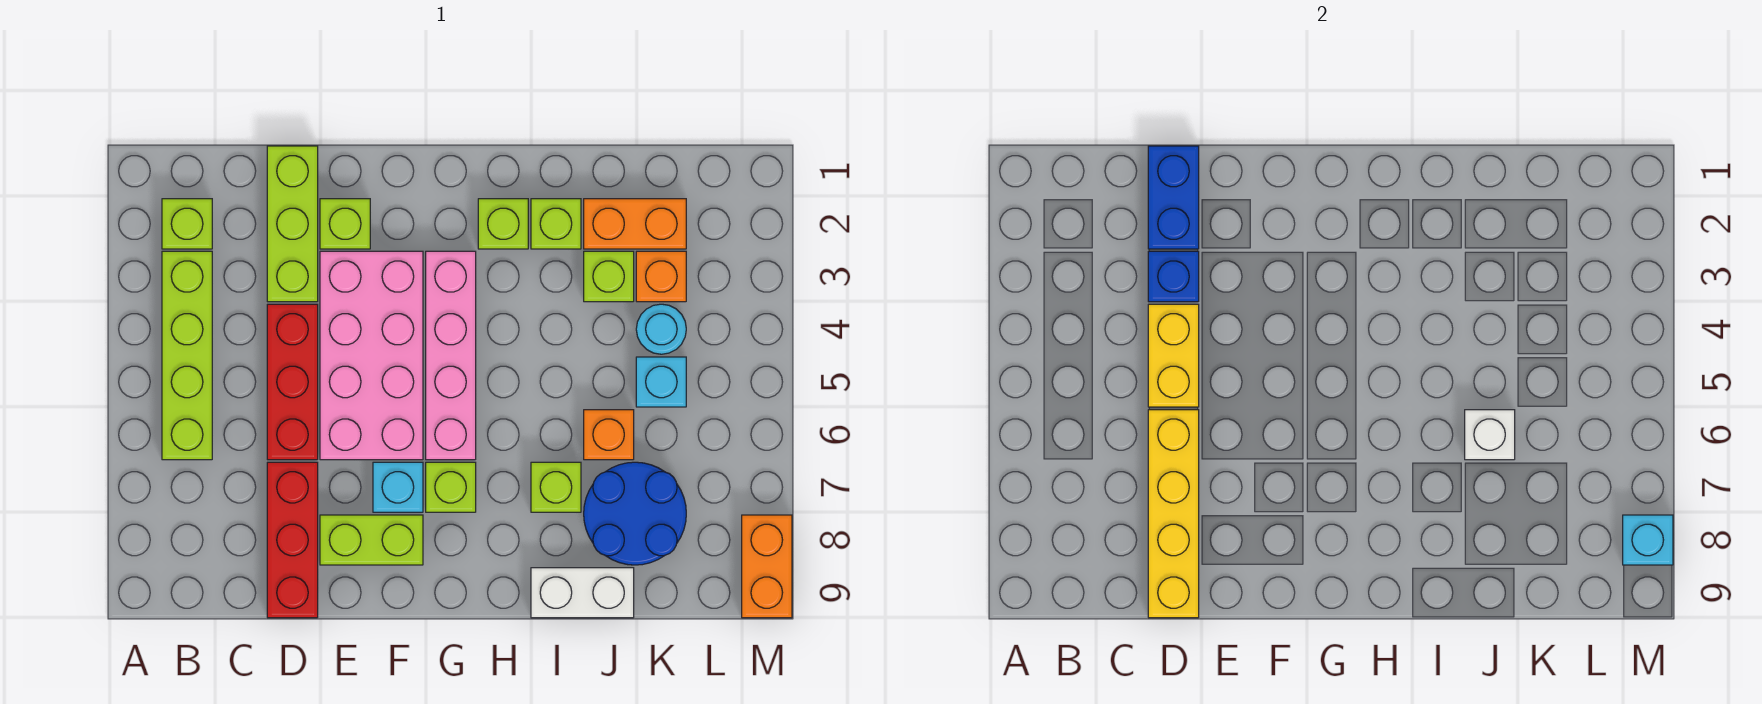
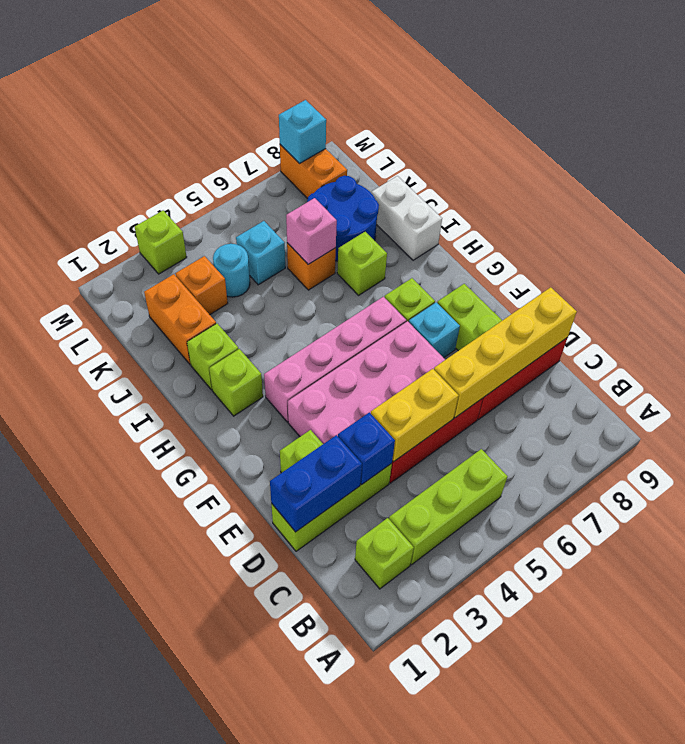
lime brick B3:B6 level 1 -> lime brick B3:B5 level 1
lime brick J3 level 1 -> lime brick M3 level 1
white brick J6 level 2 -> pink brick J6 level 2
orange brick M8:M9 level 1 -> orange brick L8:M8 level 1

